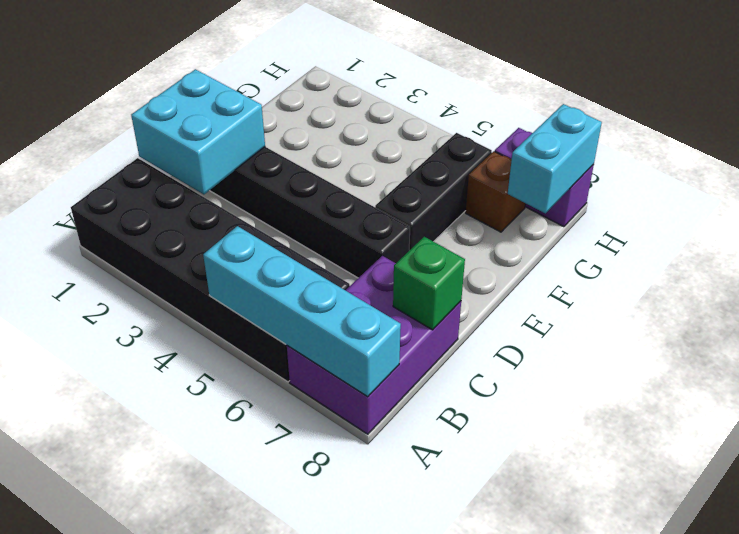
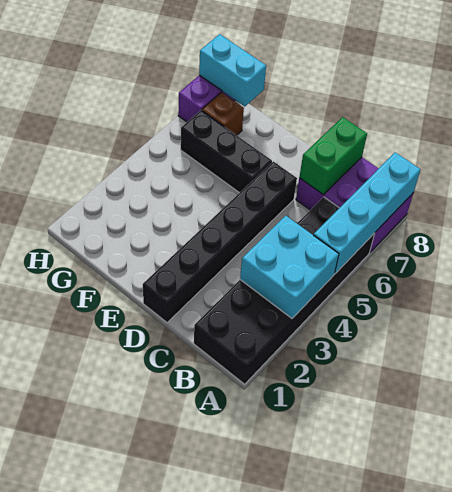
cyan brick C1:D2 level 2 -> cyan brick A3:B4 level 2
green brick C8 level 2 -> green brick C7:C8 level 2

